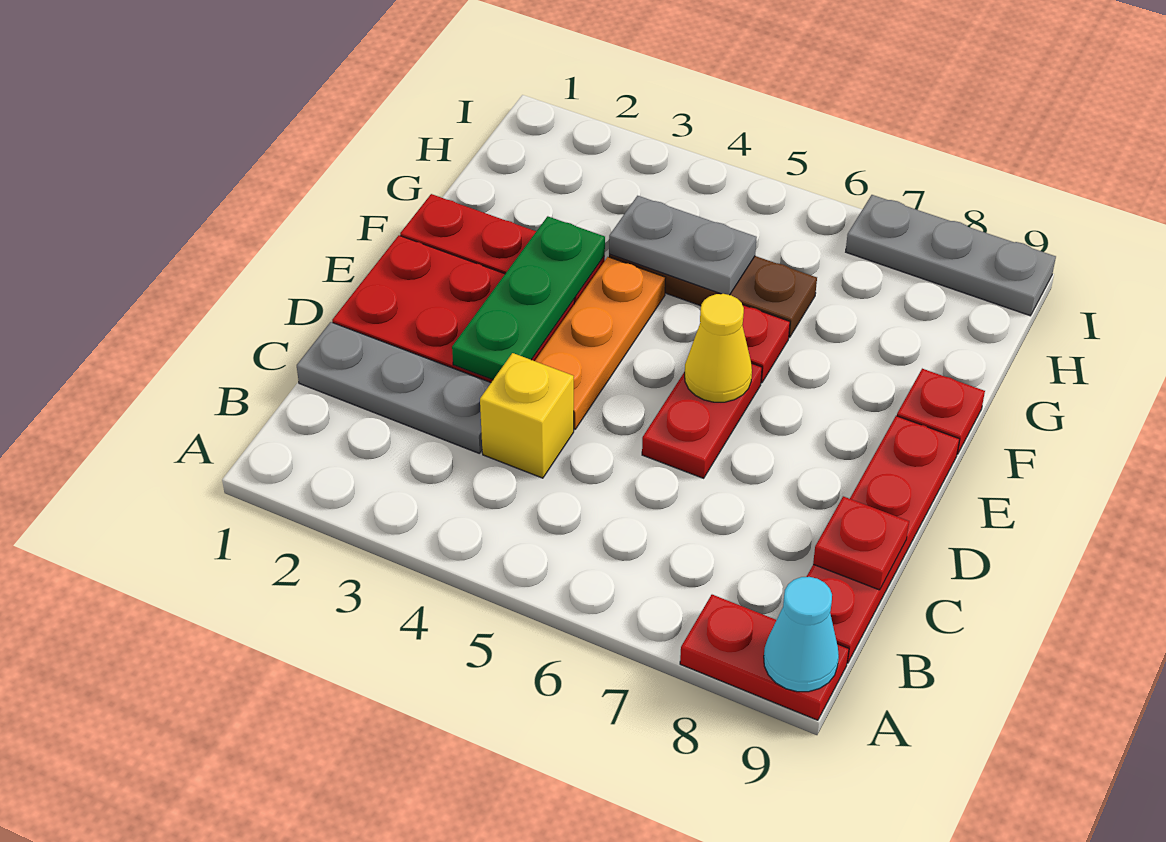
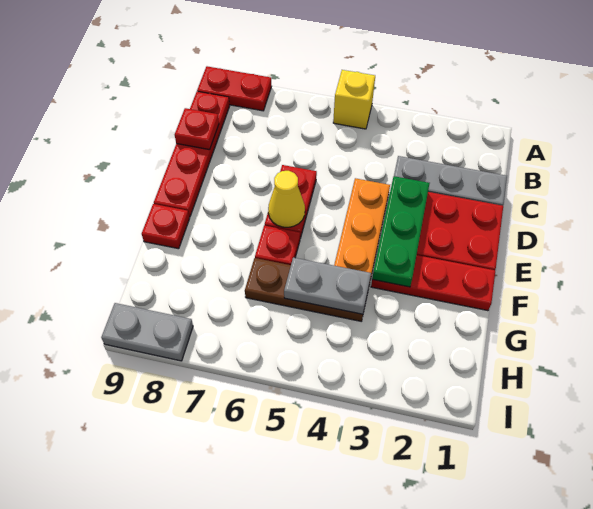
cyan cone A9 level 2 -> none
yellow brick C4 level 1 -> yellow brick A5 level 1
grey plate I7:I9 level 1 -> grey plate I8:I9 level 1

